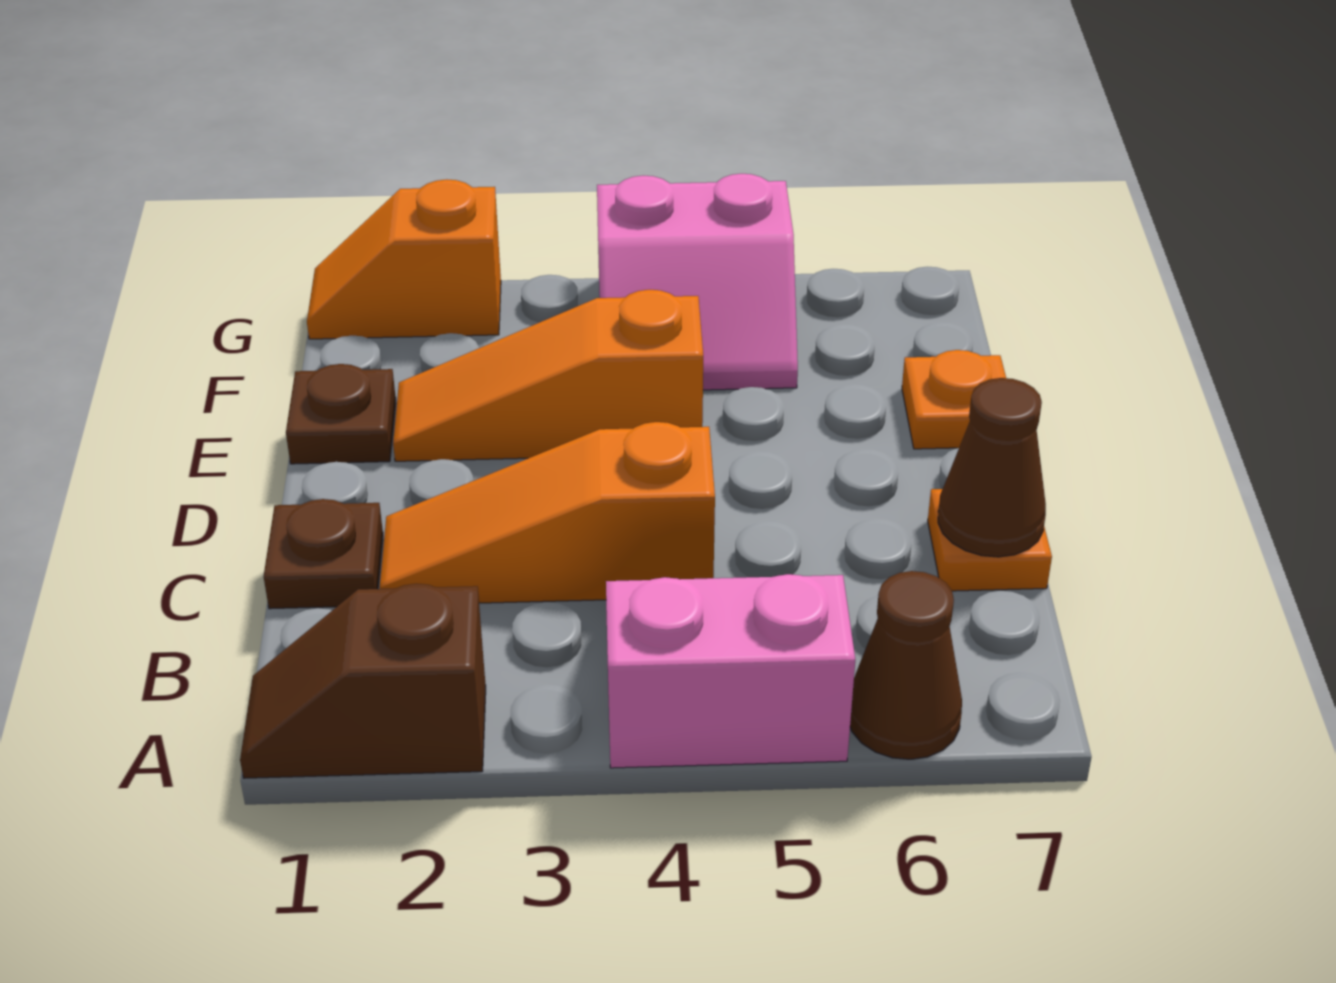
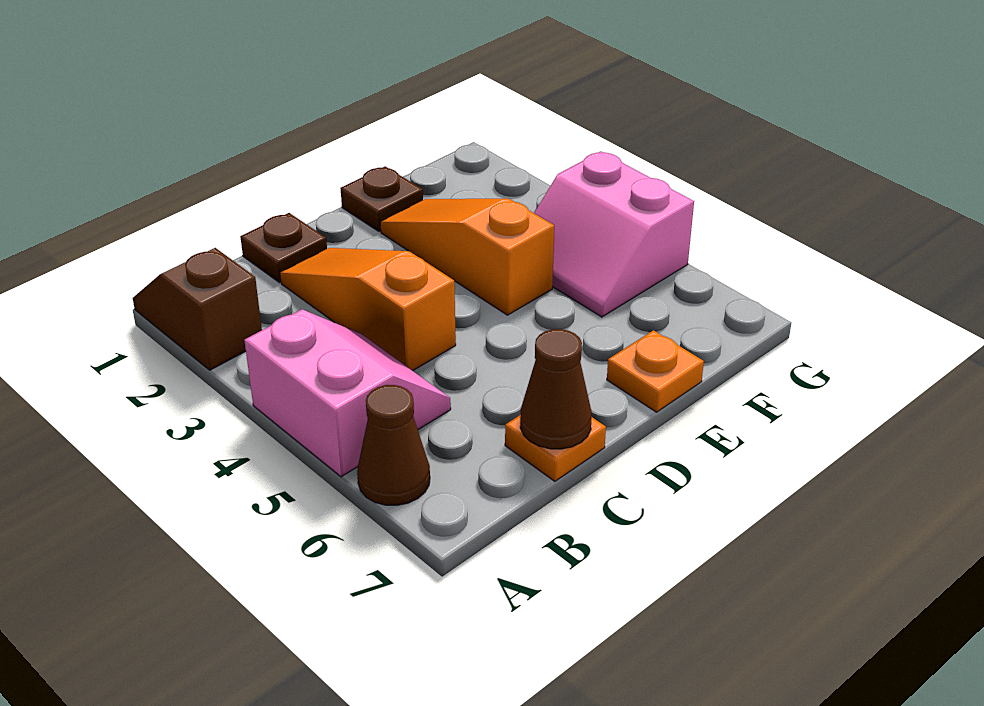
orange slope G1:G2 level 1 top 2 -> none

